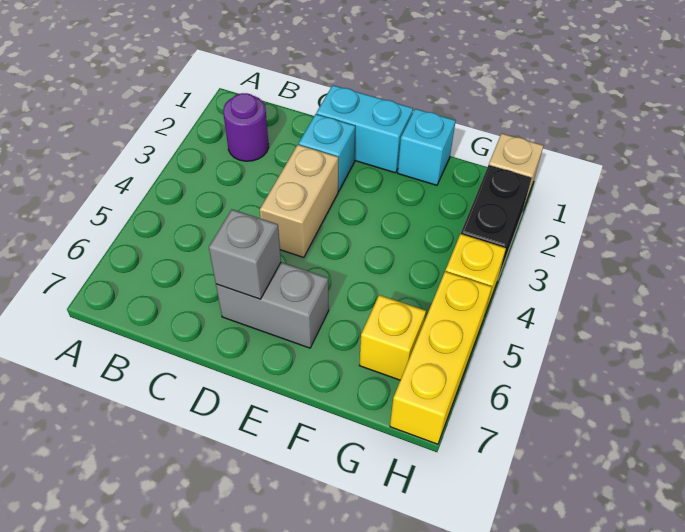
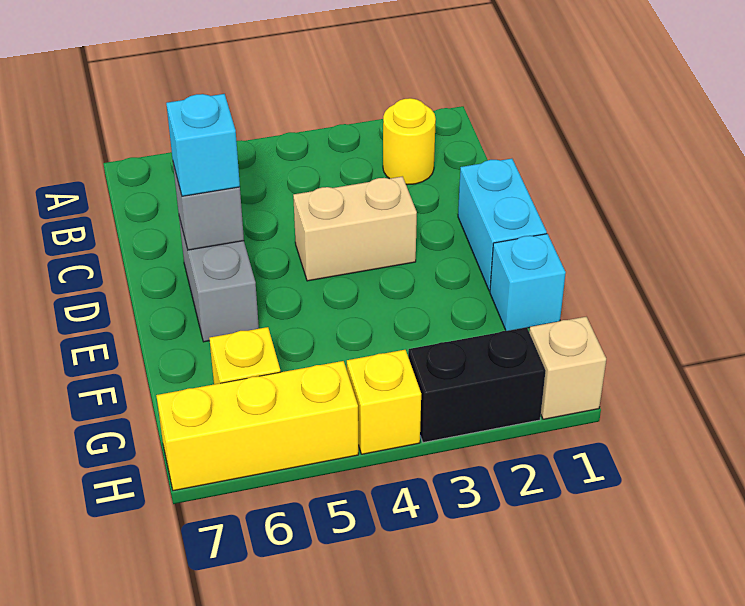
purple round brick B2 level 1 -> yellow round brick B2 level 1
cyan brick D2 level 1 -> cyan brick D6 level 3

